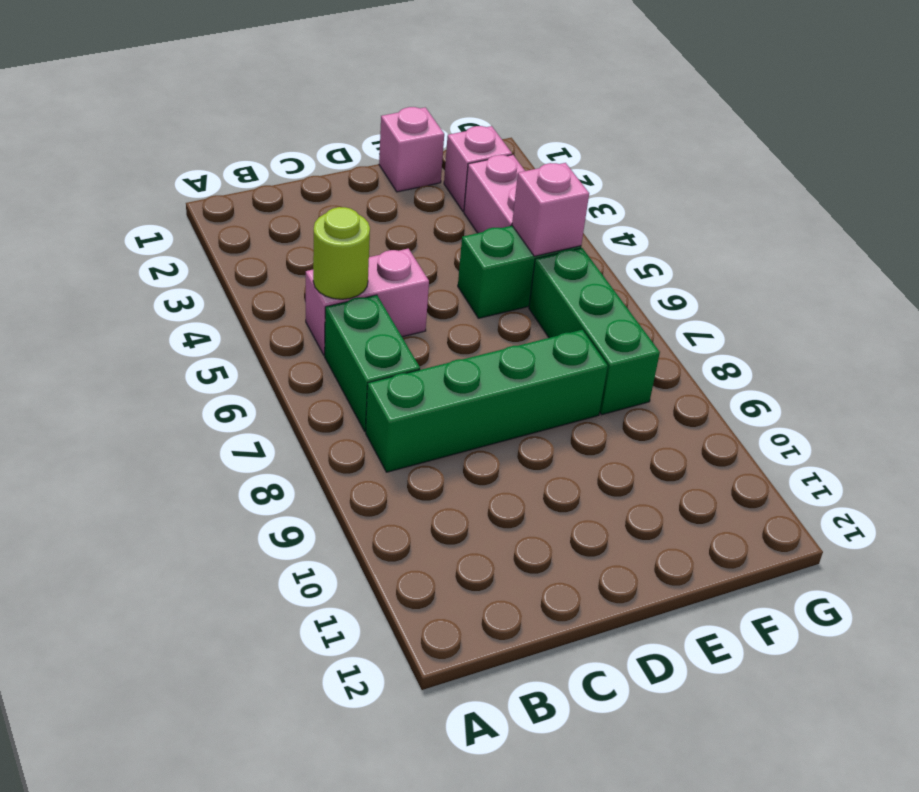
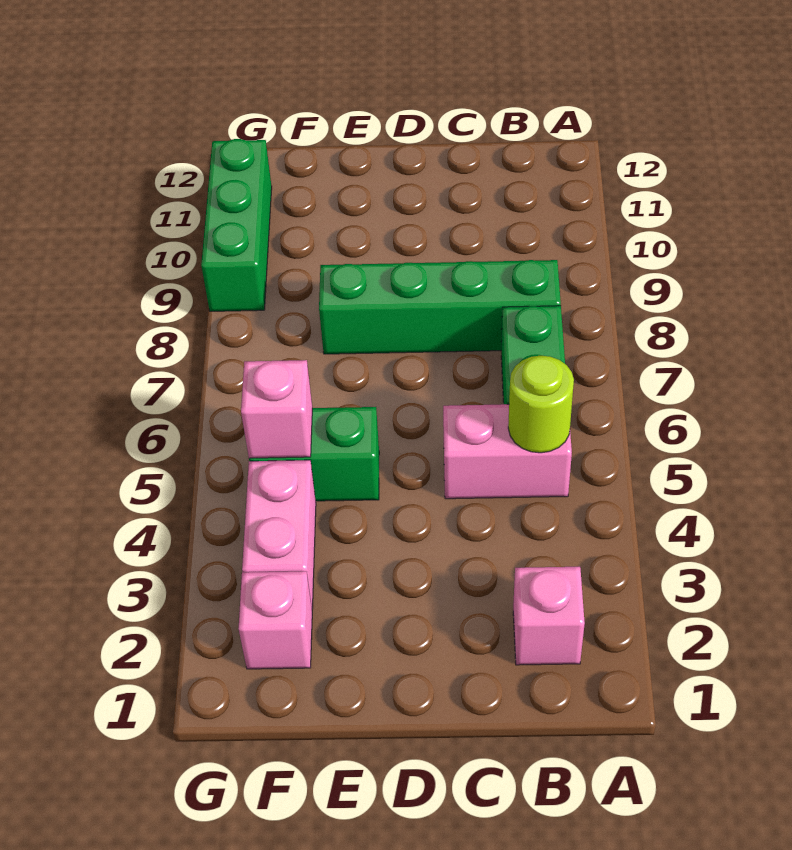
pink brick E1 level 1 -> pink brick B2 level 1
green brick F6:F8 level 1 -> green brick G9:G11 level 1

